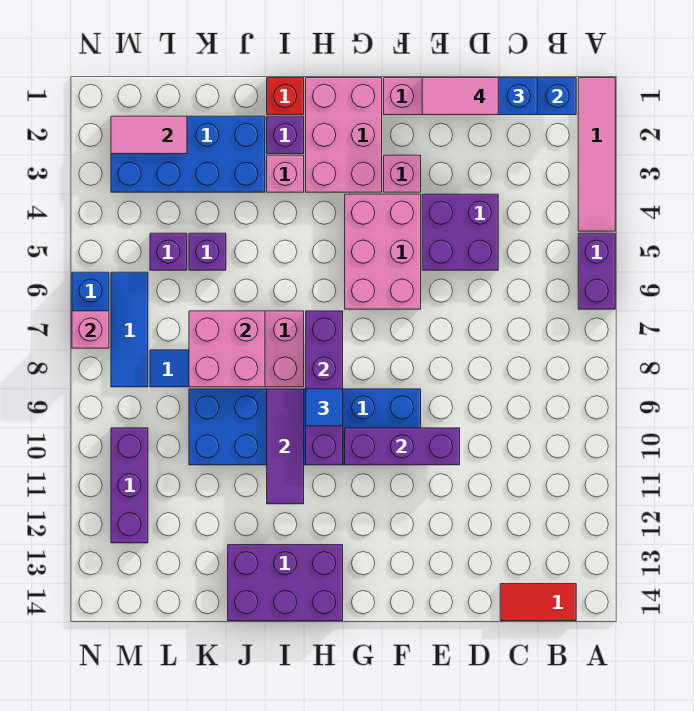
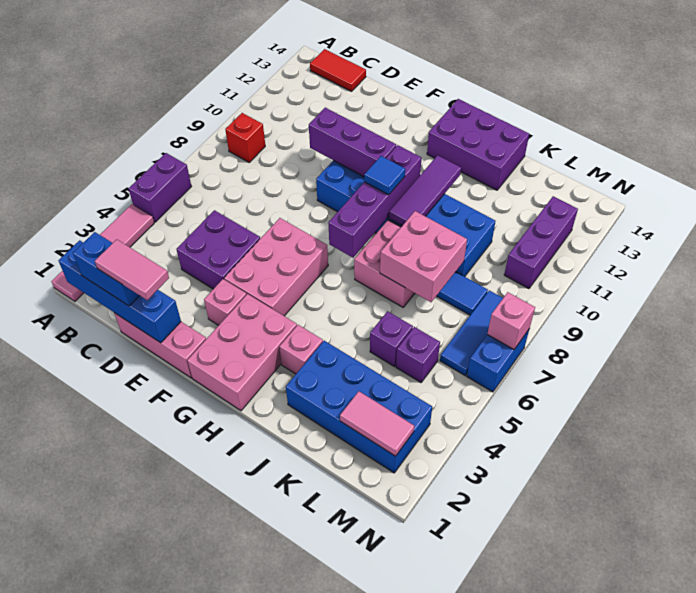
red brick I1 level 1 -> red brick B9 level 1
purple brick I2 level 1 -> none

